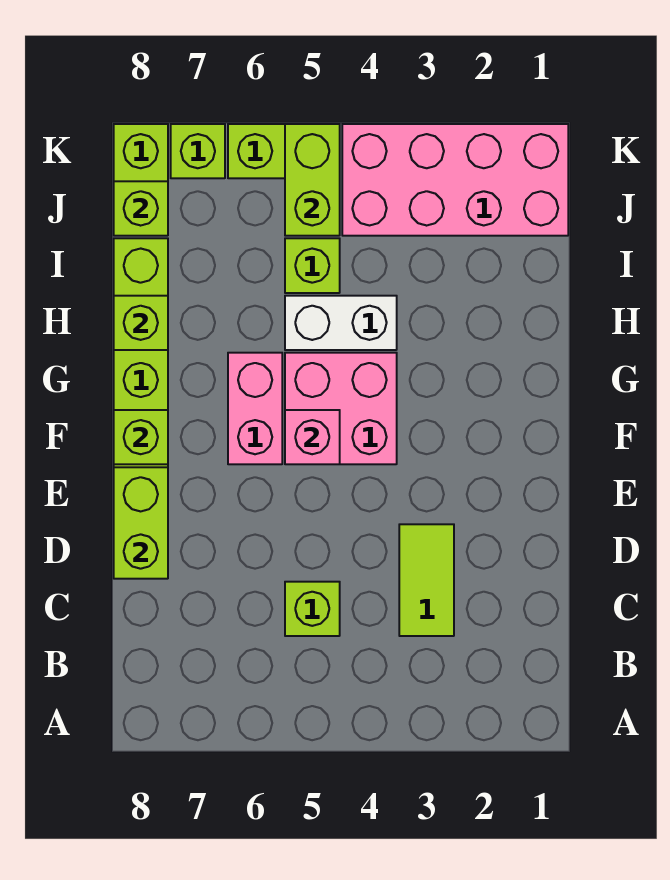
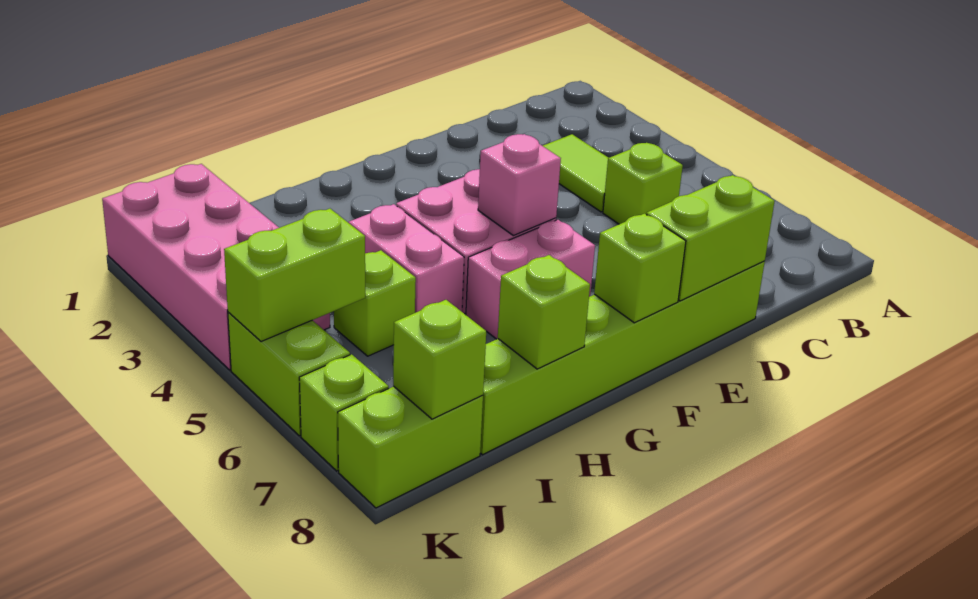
lime tile C3:D3 level 1 -> lime tile C3:C4 level 1
white brick H4:H5 level 1 -> pink brick H4:H5 level 1

